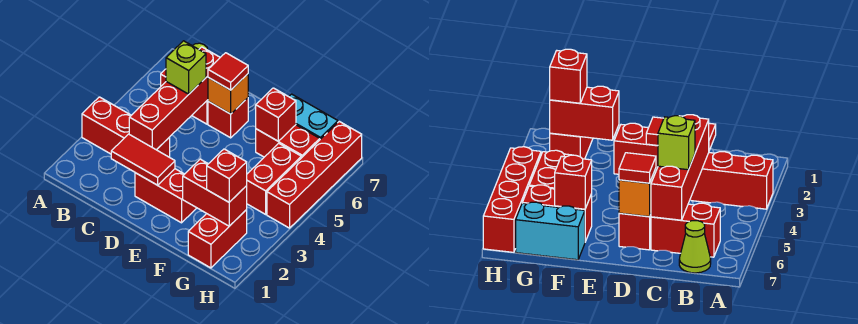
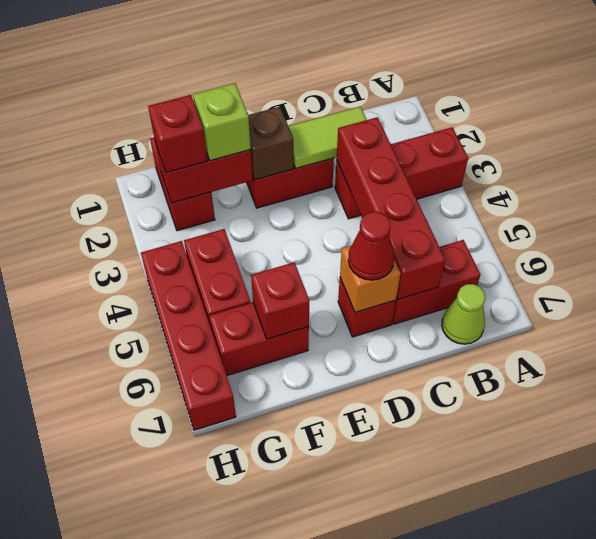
red tile C2:D2 level 2 -> lime tile C2:D2 level 2
lime brick C5 level 3 -> lime brick F2 level 3
red tile D6 level 3 -> red cone D6 level 3
none -> brown brick E2 level 2
cyan brick F7:G7 level 1 -> none

